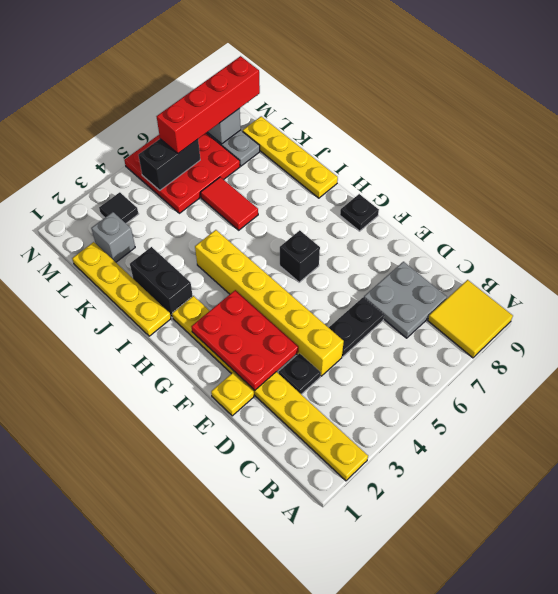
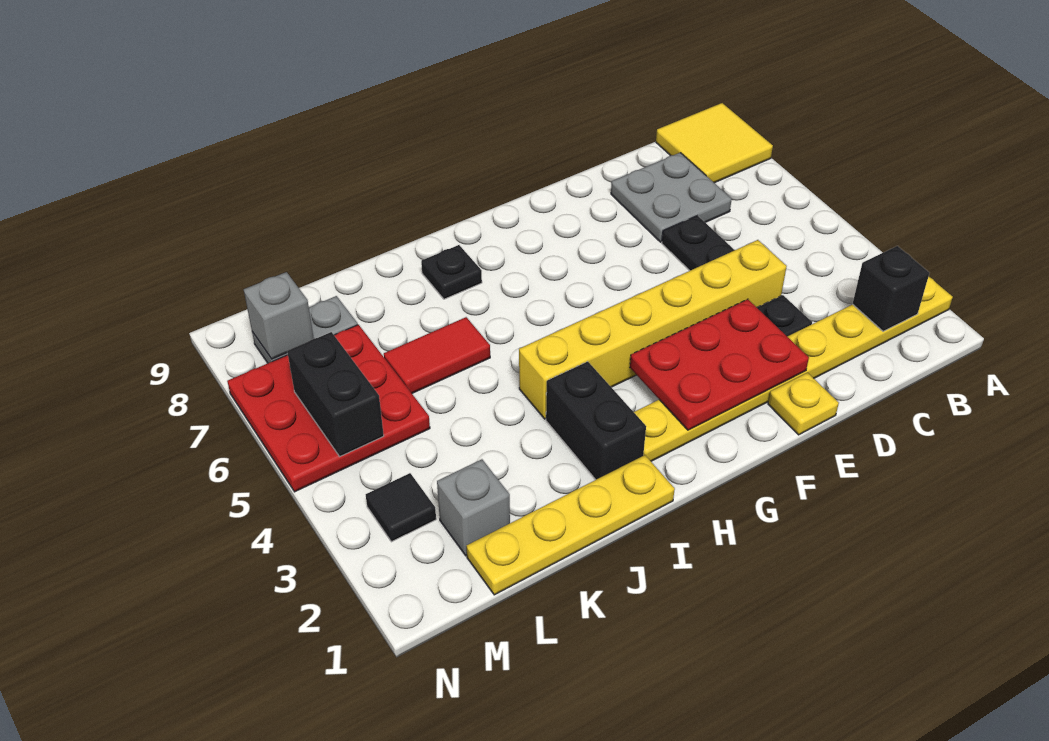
black brick G6 level 1 -> black brick B2 level 2
black plate G9 level 1 -> black plate I8 level 1
black brick I2:J2 level 1 -> black brick I2:I3 level 1
yellow plate I9:L9 level 1 -> none
red brick M6:M9 level 3 -> none

